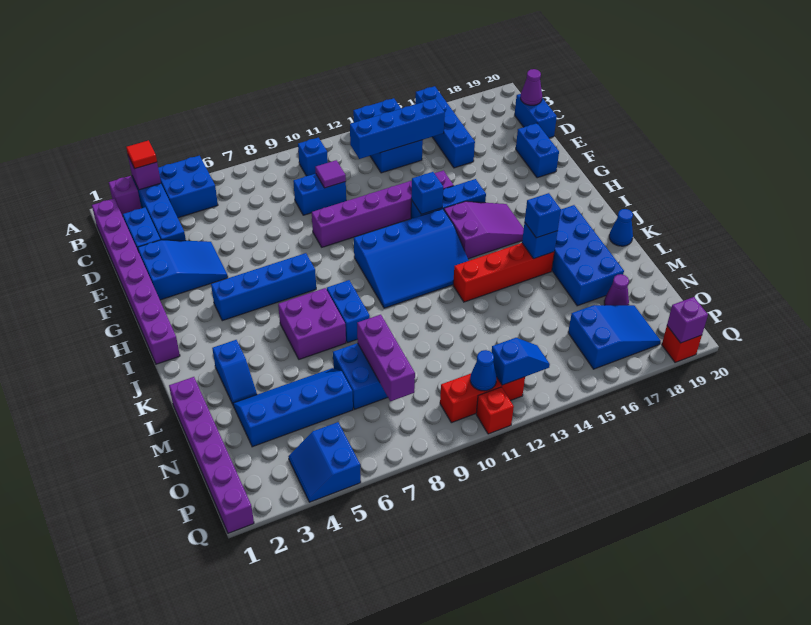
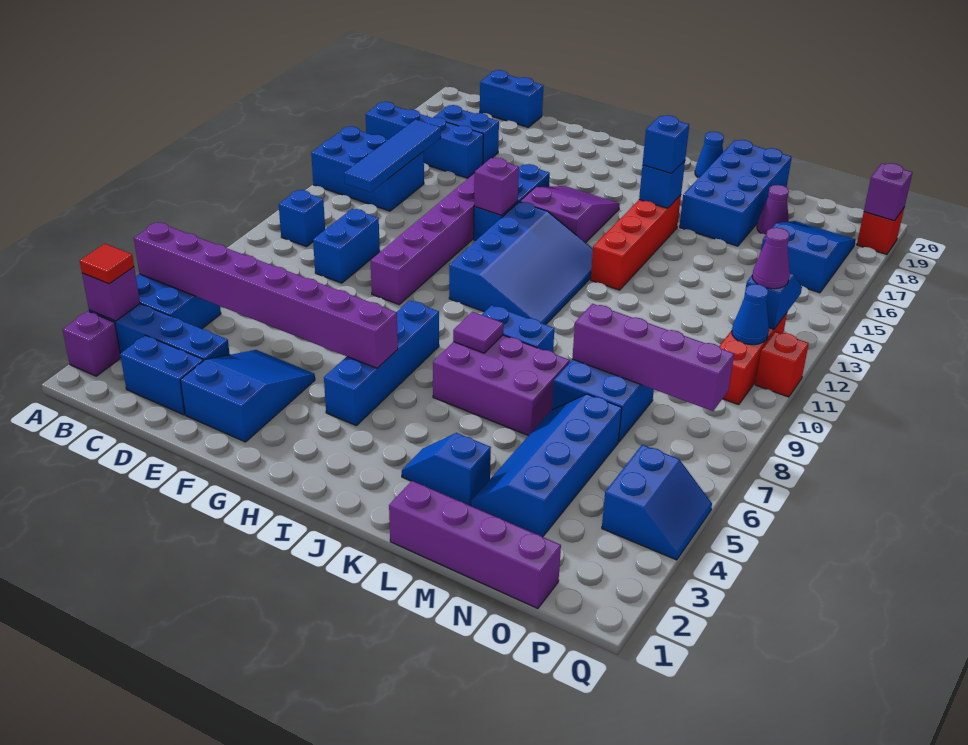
purple brick B1:I1 level 1 -> purple brick A5:H5 level 2
blue brick C12:C15 level 2 -> blue tile C12:C15 level 2
purple cone C20 level 2 -> purple cone P12 level 3
purple tile D10 level 2 -> purple tile J7 level 2
blue brick E19:F19 level 1 -> blue brick C17:D17 level 1
blue brick G13 level 2 -> purple brick G13 level 2
purple brick J6:K7 level 1 -> purple brick J6:L7 level 1
blue brick J17:M18 level 1 -> blue brick L17:M20 level 1
blue slope K3:L3 level 1 top K -> blue slope K3:L3 level 1 top L
purple brick L1:Q1 level 1 -> purple brick L1:O1 level 1
purple brick M8:O8 level 2 -> purple brick M8:P8 level 2
blue slope P4:Q5 level 1 top 5 -> blue slope P4:Q5 level 1 top P

